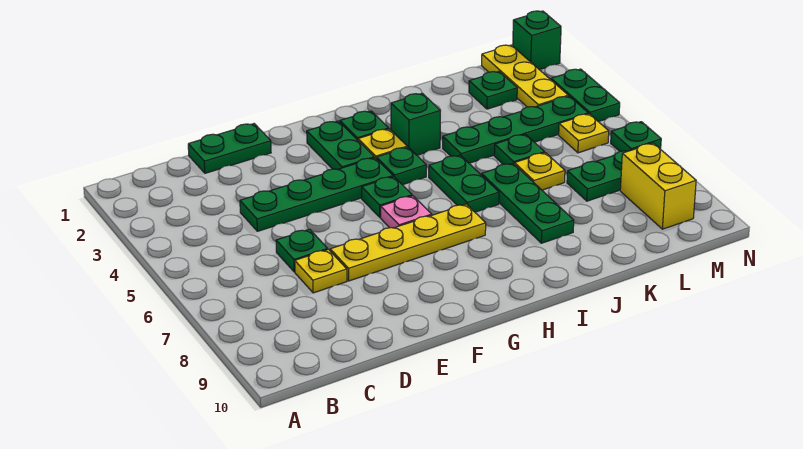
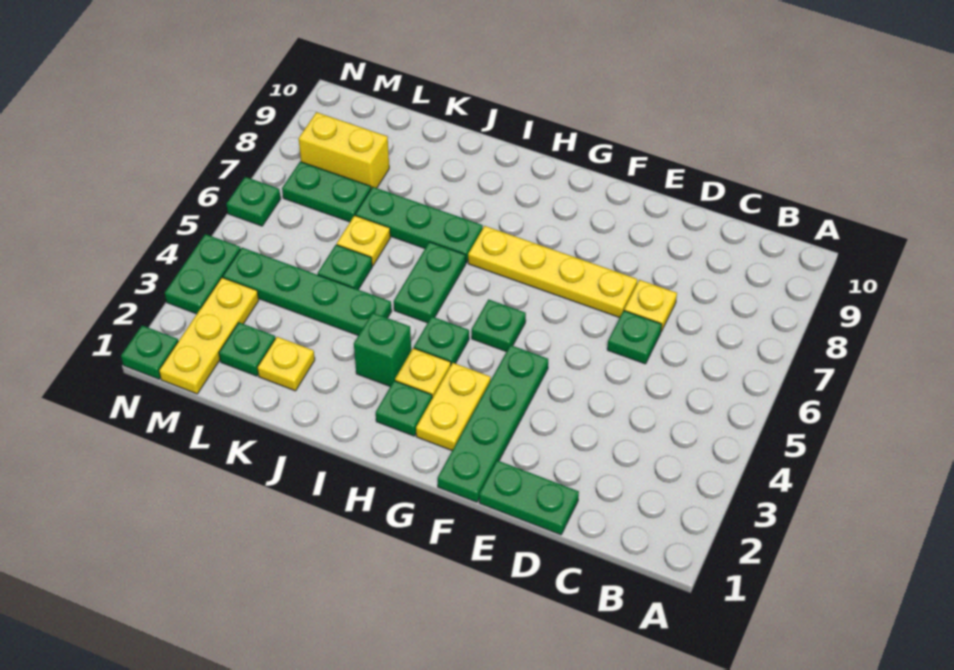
green plate D4:G4 level 1 -> green plate F1:F4 level 1
green plate G2:G3 level 1 -> yellow plate G2:G3 level 1
pink plate G6 level 1 -> none
green plate J6:J8 level 1 -> green plate I7:K7 level 1
yellow plate M5 level 1 -> yellow plate K2 level 1
yellow brick M8:M9 level 1 -> yellow brick L8:M8 level 1
green brick N1 level 1 -> green plate N1 level 1

